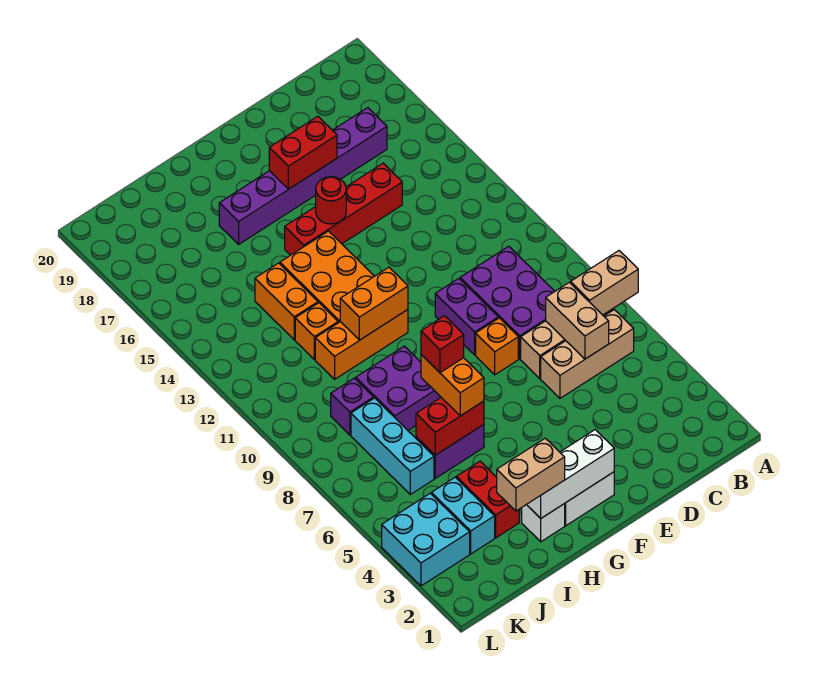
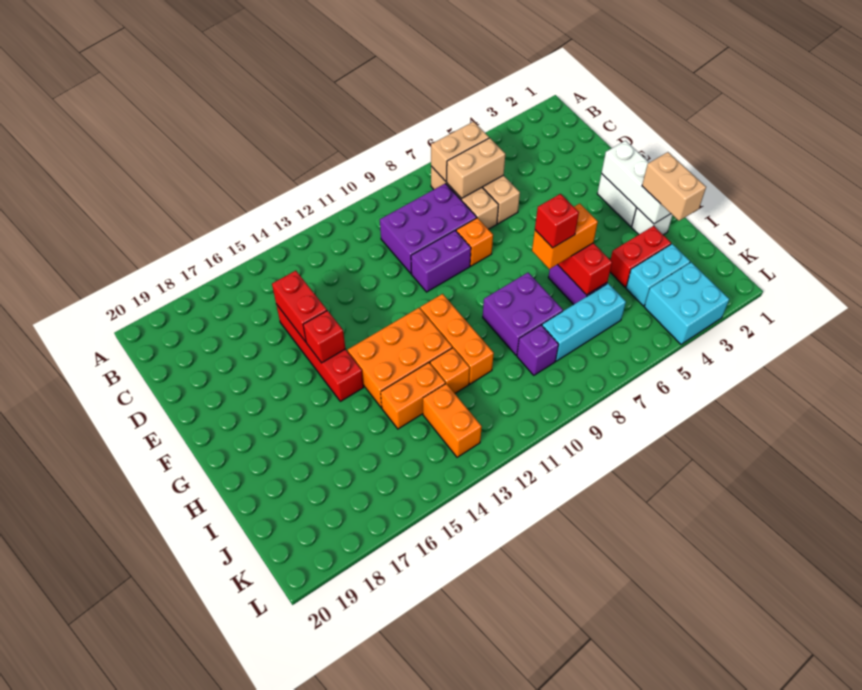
tan brick A7:B7 level 2 -> tan brick B6:B7 level 2
purple brick C17:H17 level 1 -> none
red brick E17:F17 level 2 -> red brick D15:E15 level 2
red round brick F15 level 2 -> red brick F15 level 2
orange brick G11:H11 level 2 -> orange brick J13:K13 level 1

